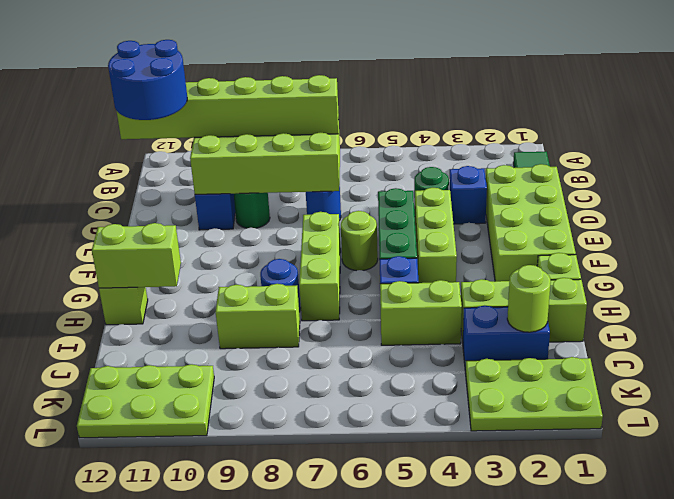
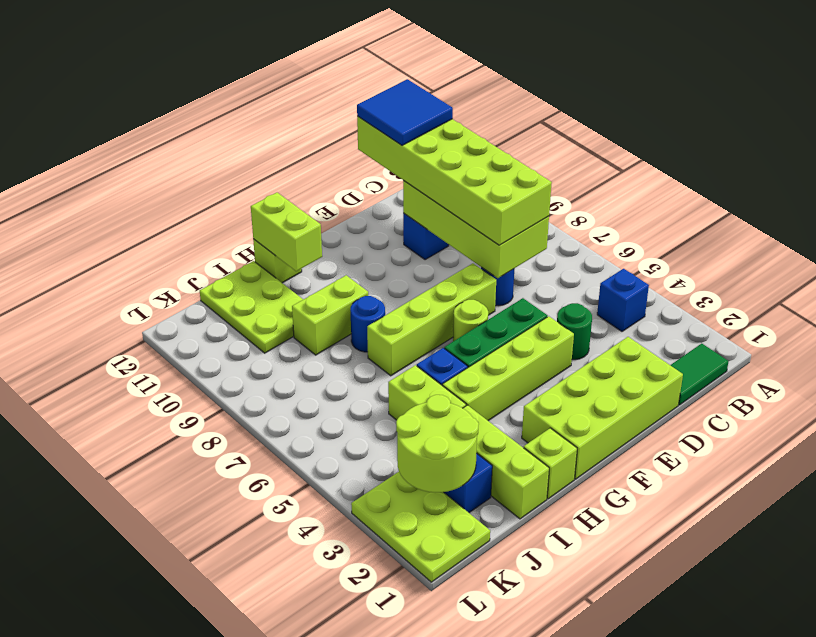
lime brick C7:C12 level 3 -> lime brick C7:D12 level 3
blue round brick C11:D12 level 4 -> blue tile C11:D12 level 4
blue brick D3 level 1 -> blue brick B4 level 1
green round brick D9 level 1 -> none
lime brick E4:G4 level 1 -> lime brick E4:H4 level 1
lime brick F7:H7 level 1 -> lime brick E7:H7 level 1
lime brick I8:I9 level 1 -> lime brick H9:I9 level 1
lime round brick J2 level 2 -> lime round brick J2:K3 level 2
lime plate K10:L12 level 1 -> lime plate I10:J12 level 1

